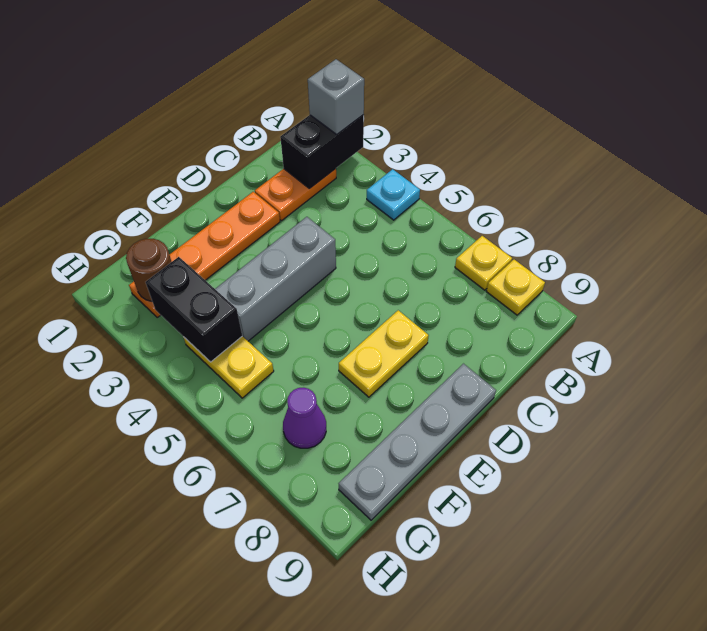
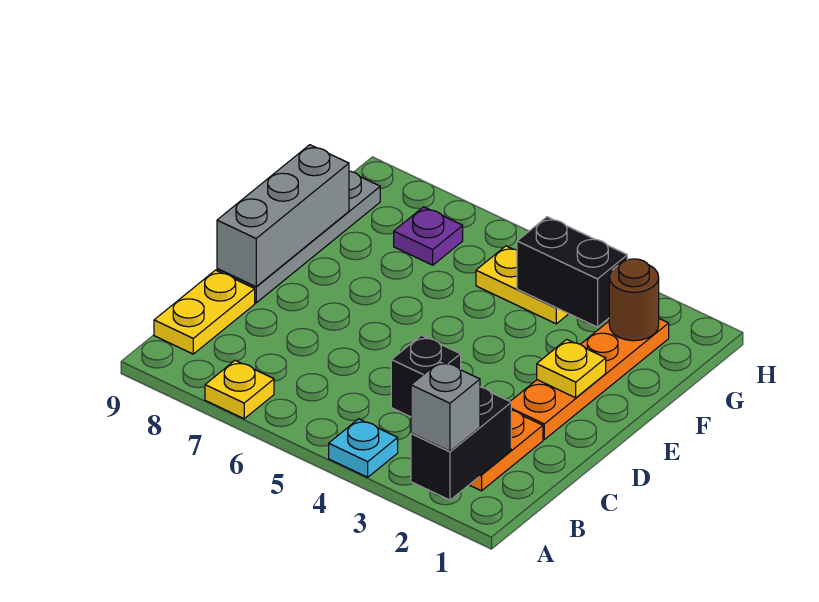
yellow plate A8 level 1 -> yellow plate E2 level 2
none -> black brick C4 level 1
grey brick D4:F4 level 1 -> grey brick D9:F9 level 2
yellow plate D7:E7 level 1 -> yellow plate B9:C9 level 1
purple cone G7 level 1 -> purple plate G7 level 1

